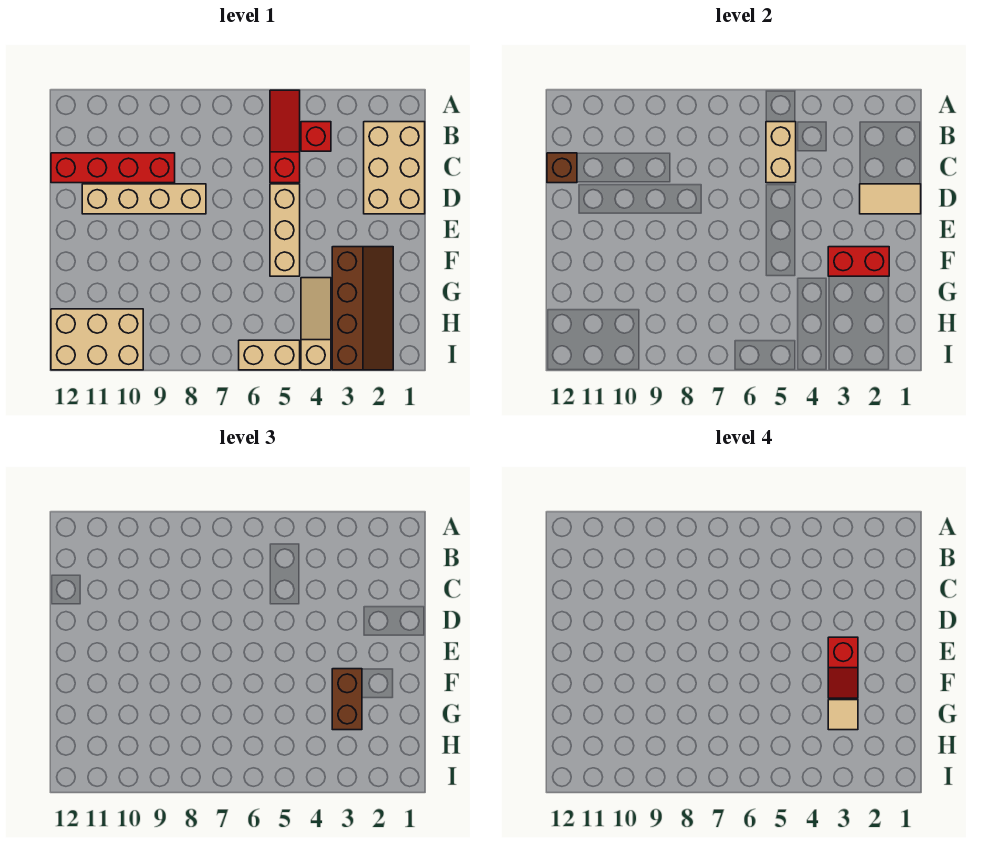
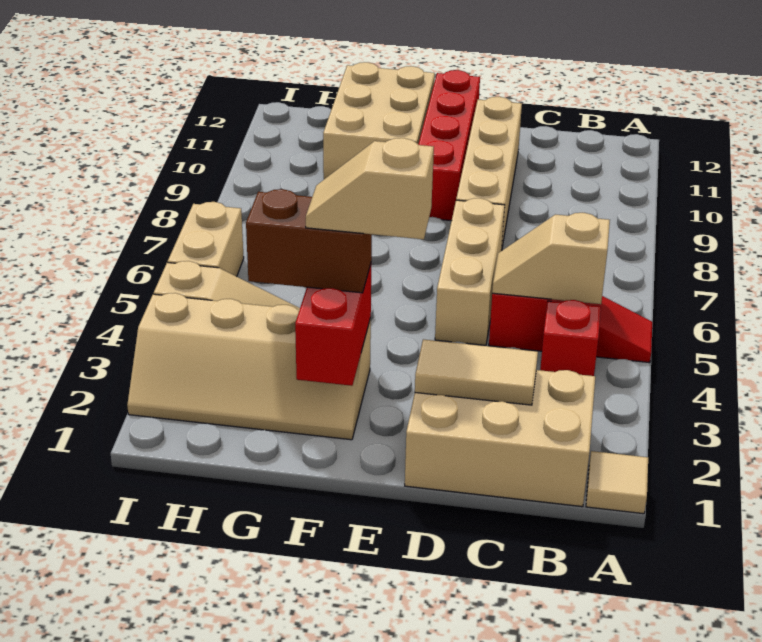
tan brick B5:C5 level 2 -> tan slope B5:C5 level 2 top B
red brick C9:C12 level 1 -> red brick E9:E12 level 1
brown brick C12 level 2 -> none
tan tile D1:D2 level 2 -> tan tile C2:D2 level 2
tan brick D5:F5 level 1 -> tan brick D5:D7 level 1
red slope E3:F3 level 4 top E -> tan slope E3:F3 level 4 top E
brown slope F2:I3 level 1 top 3 -> tan slope F2:I3 level 1 top 3
tan tile G3 level 4 -> tan tile A1 level 1
tan brick H10:I12 level 1 -> tan brick F10:G12 level 1

